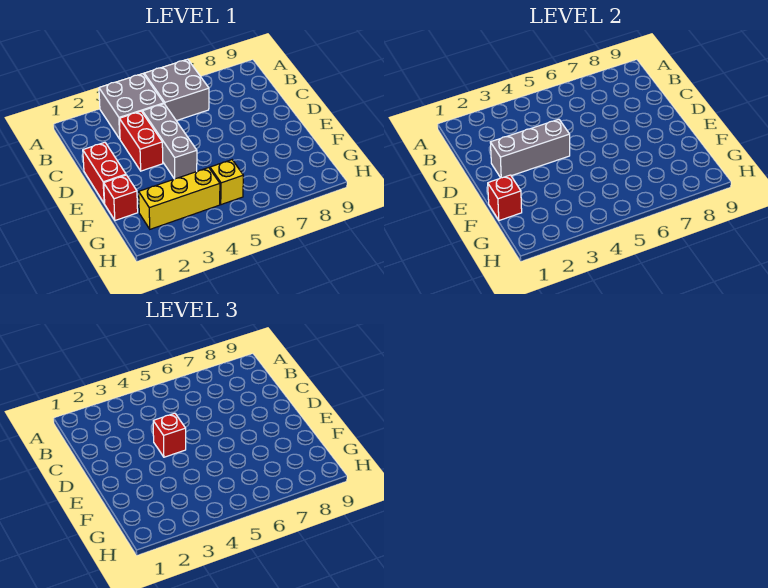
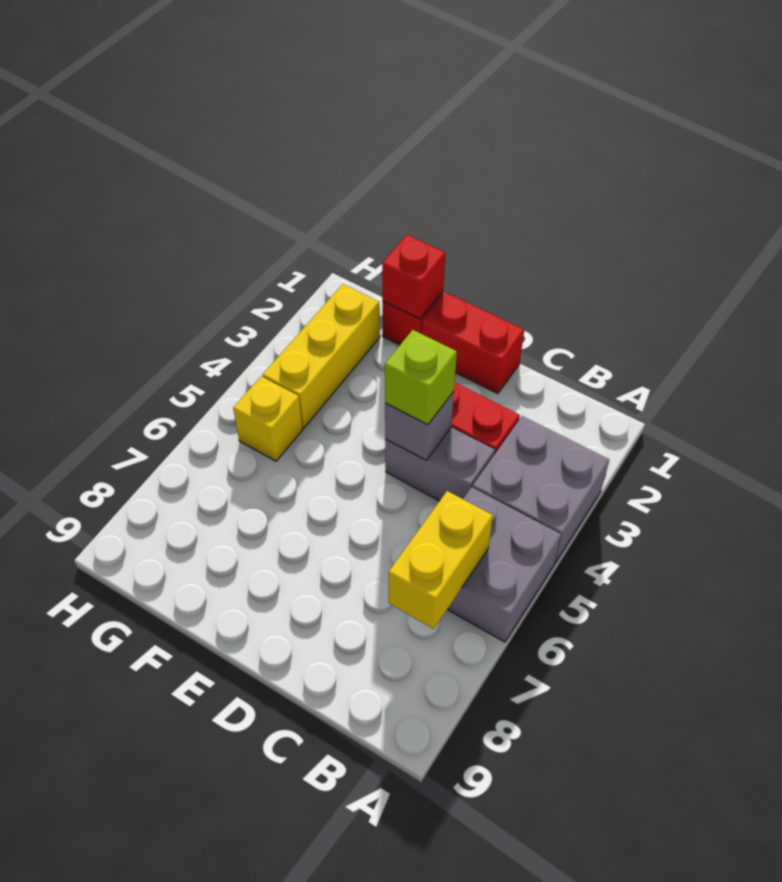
none -> yellow brick B6:B7 level 2
grey brick C4:E4 level 1 -> grey brick C4:D4 level 1
grey brick D2:D4 level 2 -> grey brick D4 level 2
red brick D4 level 3 -> lime brick D4 level 3

